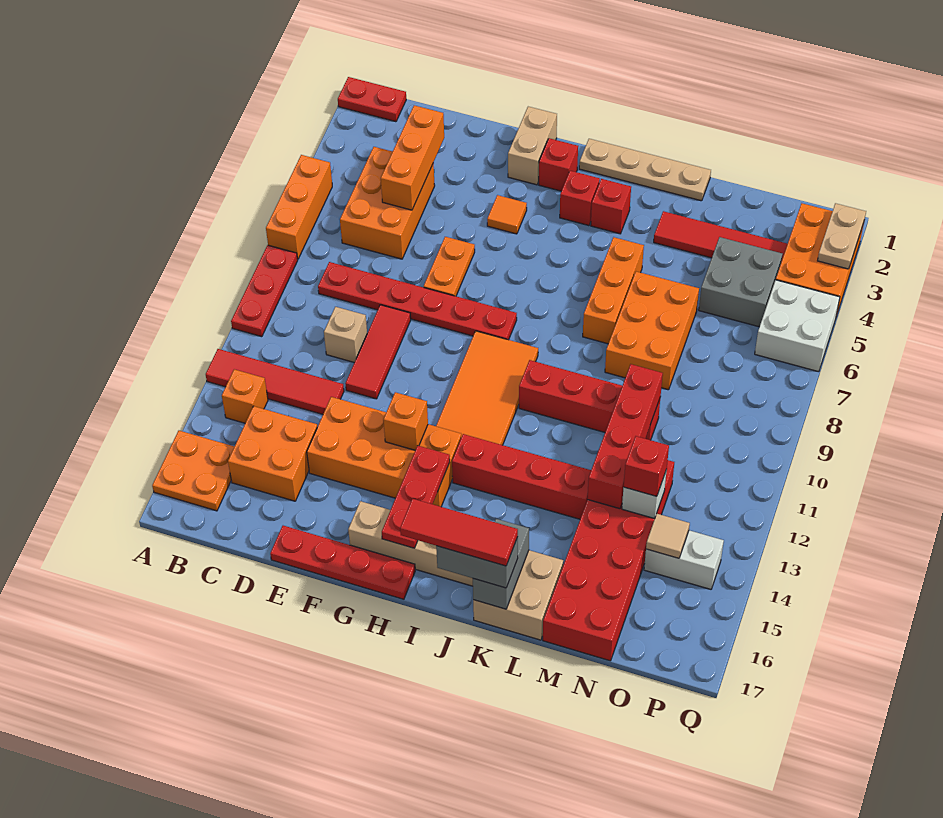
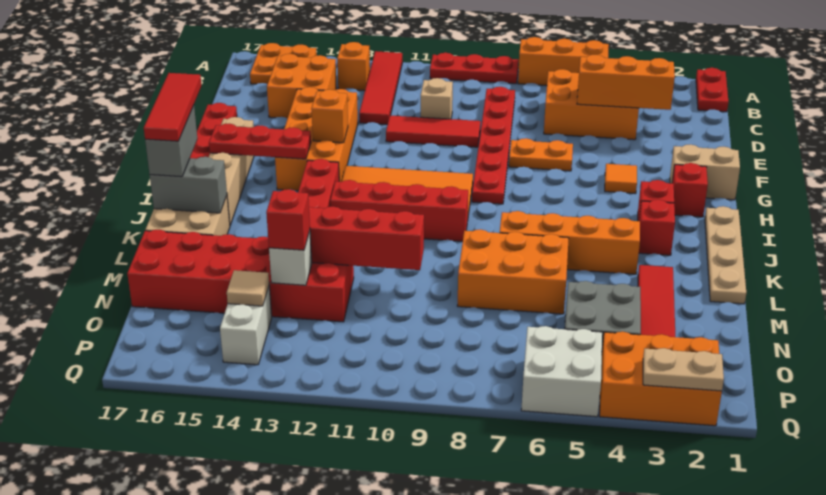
red brick J10:M10 level 1 -> red brick J9:J12 level 1
orange brick K5:K7 level 1 -> orange brick K4:K7 level 1

